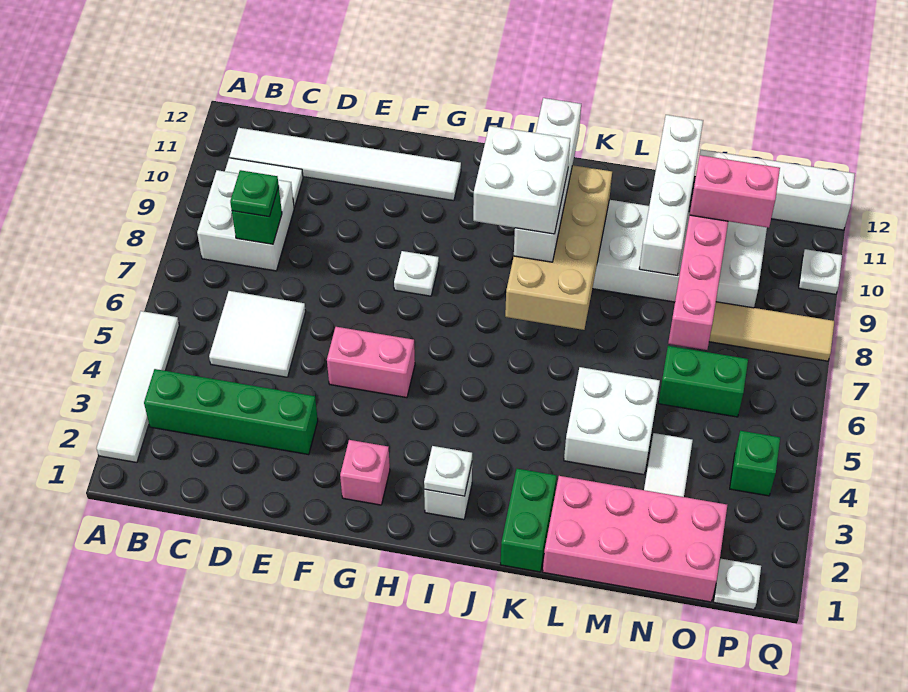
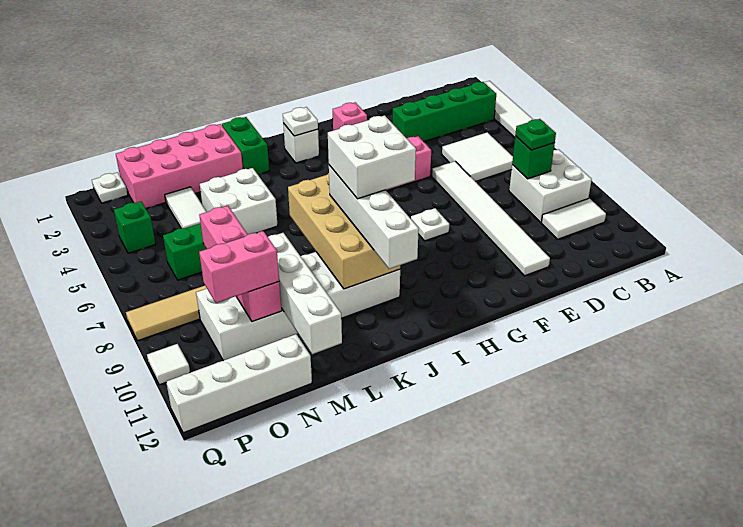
white tile B11:G11 level 1 -> white tile E6:E11 level 1
white plate Q10 level 1 -> white tile Q10 level 1

